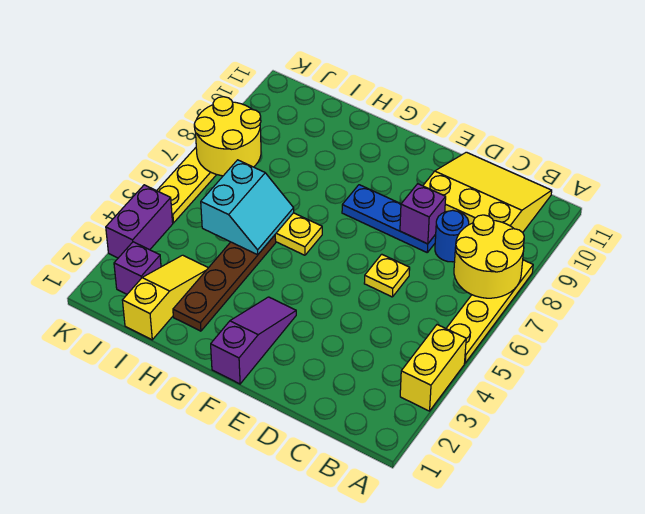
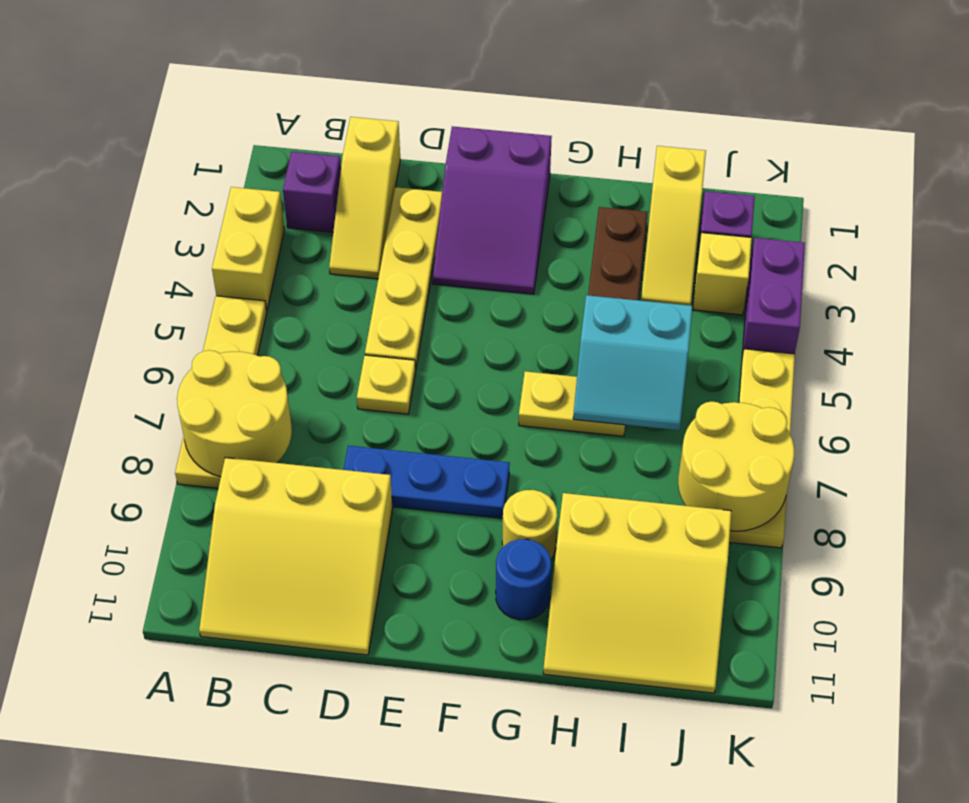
none -> yellow slope C1:C3 level 1 top 1
blue round brick C8 level 1 -> blue round brick G10 level 1
none -> yellow plate D2:D5 level 1
purple brick D8 level 2 -> purple brick B2 level 1
purple slope F1:F3 level 1 top 1 -> purple slope E1:F3 level 1 top 1
none -> yellow round brick G9 level 1
cyan slope H5:I6 level 2 top I -> cyan slope H5:I6 level 2 top 5
none -> yellow slope H9:J11 level 1 top 9
none -> yellow brick J3 level 1

